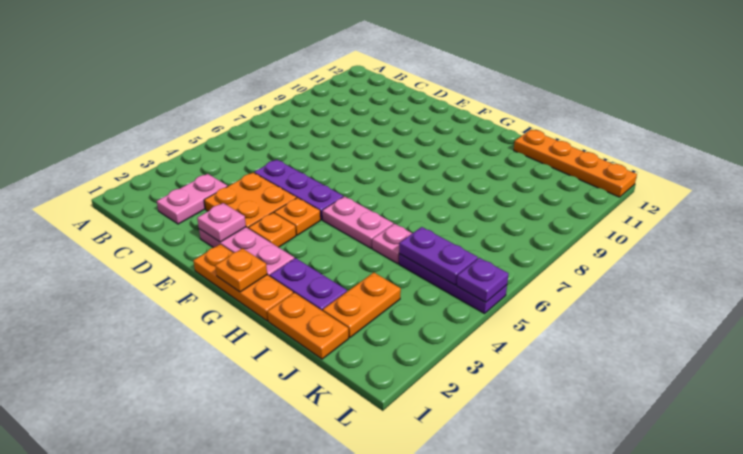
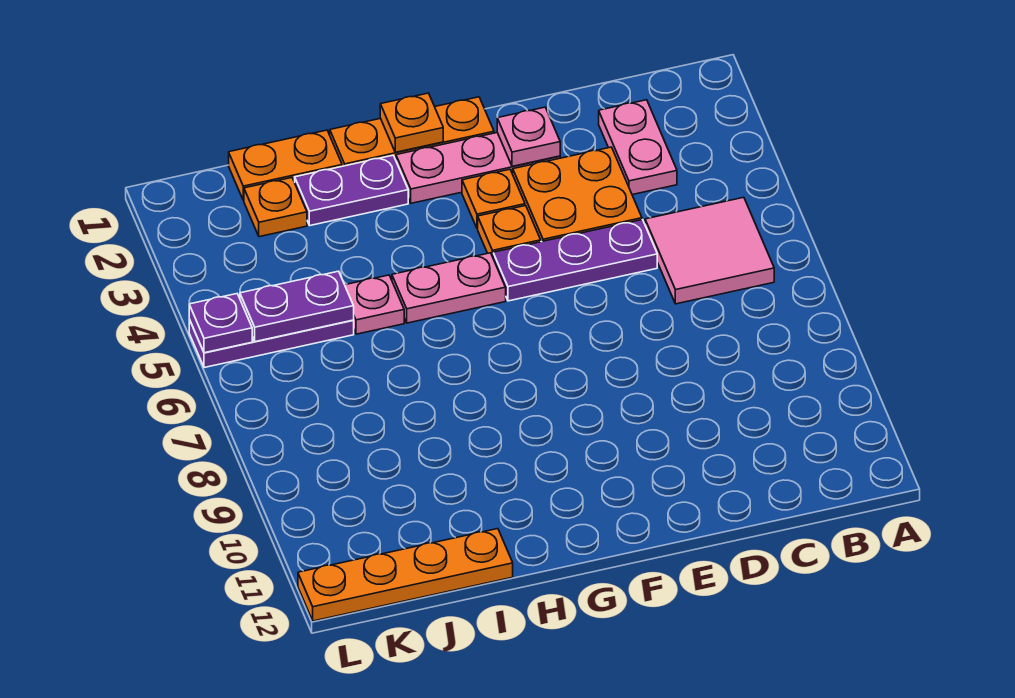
none -> pink tile B5:C6 level 1
orange plate J2:J3 level 1 -> orange plate J2 level 1

